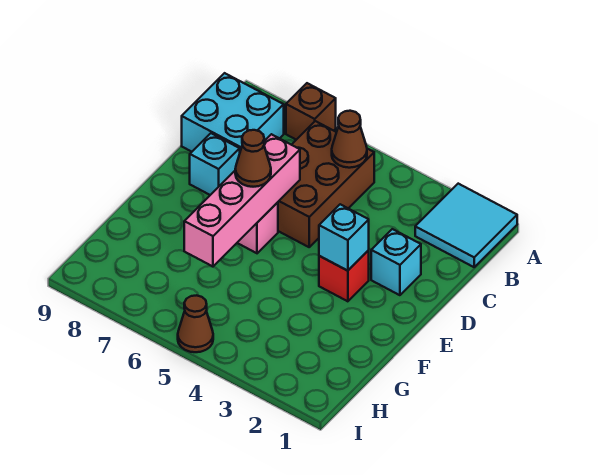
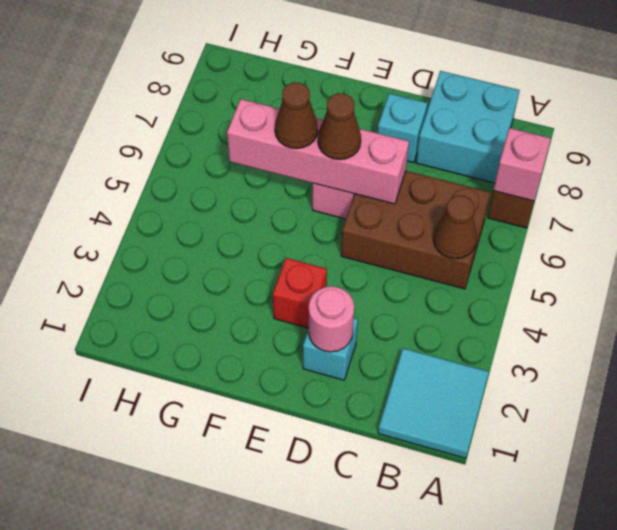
none -> pink brick A7 level 2
none -> pink round brick D2 level 2
cyan brick E3 level 2 -> none
brown cone I5 level 1 -> brown cone F6 level 3

